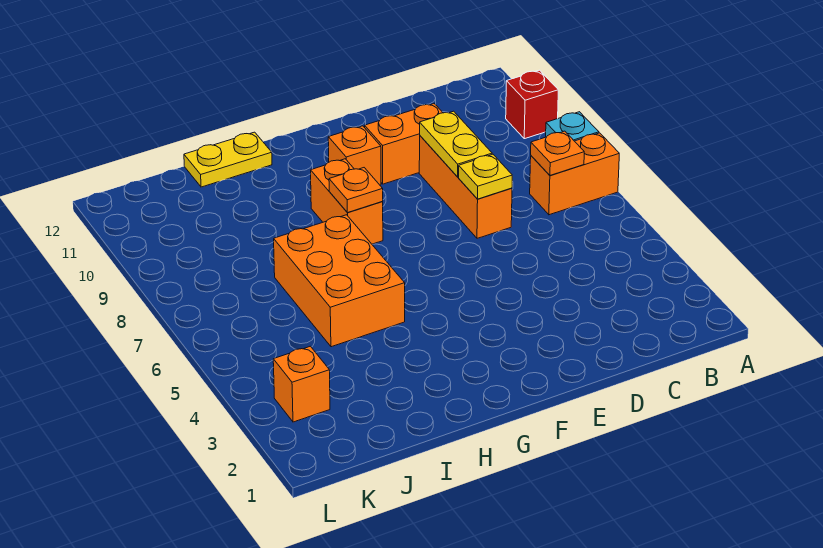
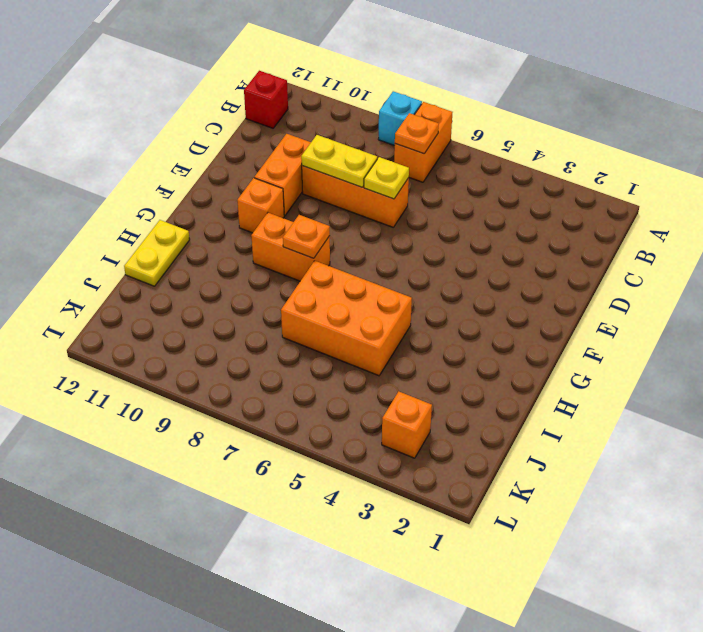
red brick A10 level 1 -> red brick B12 level 1

